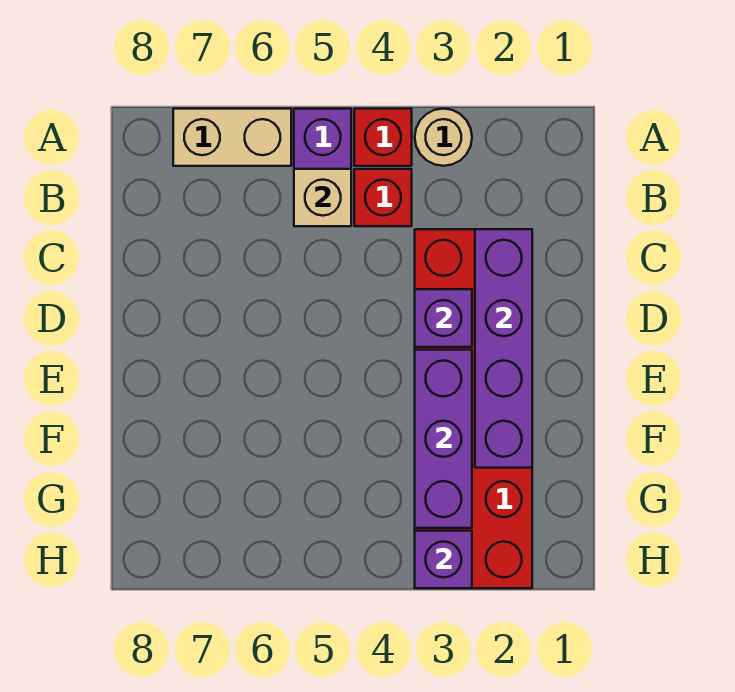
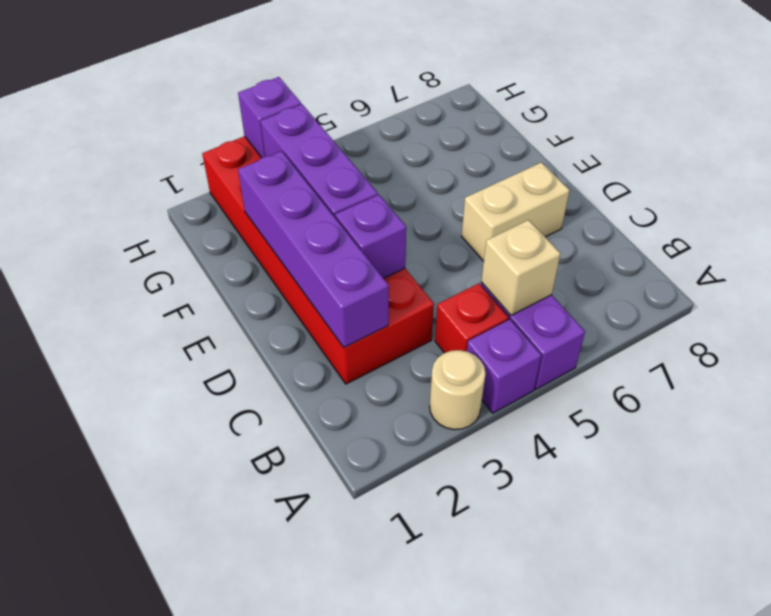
red brick A4 level 1 -> purple brick A4 level 1
tan brick A6:A7 level 1 -> tan brick D6:D7 level 1

